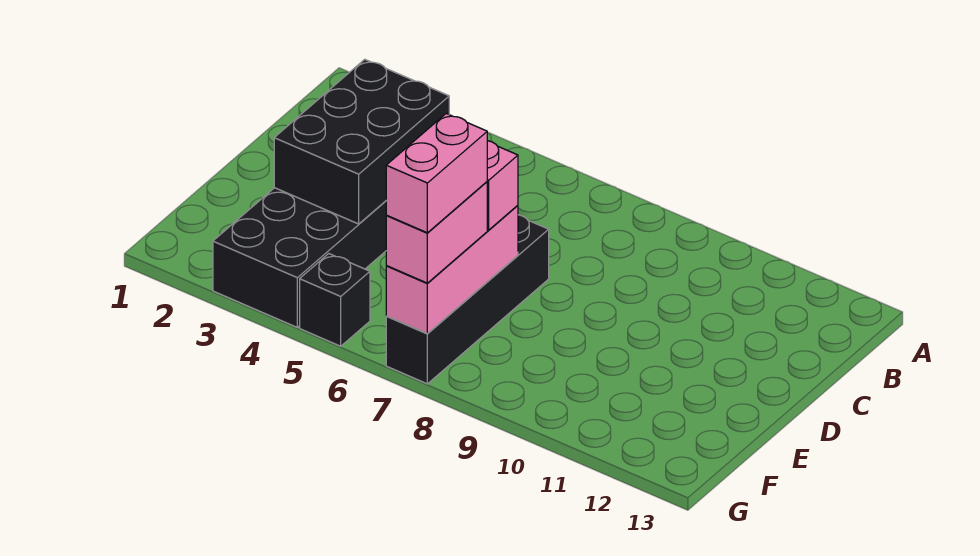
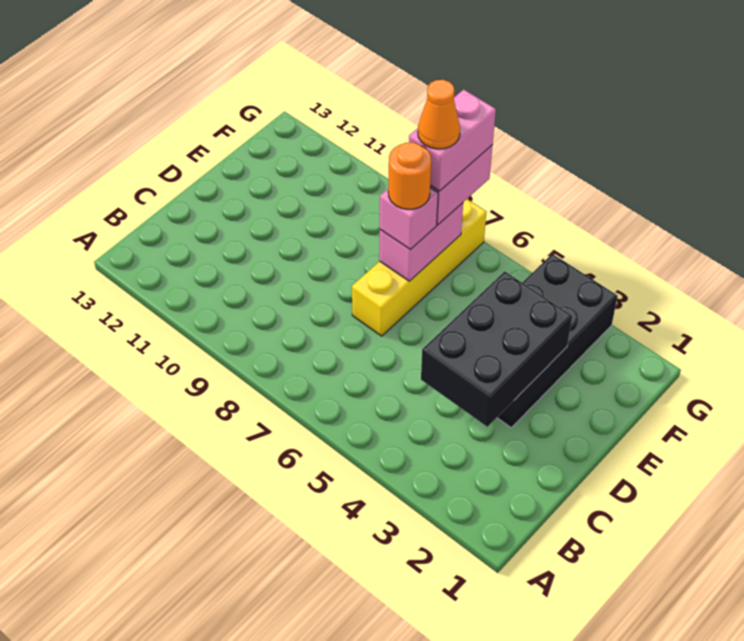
black brick D7:G7 level 1 -> yellow brick D7:G7 level 1
pink brick E7:G7 level 2 -> pink brick E7:F7 level 2
none -> orange round brick E7 level 4
none -> orange cone F7 level 5
black brick G5 level 1 -> none

